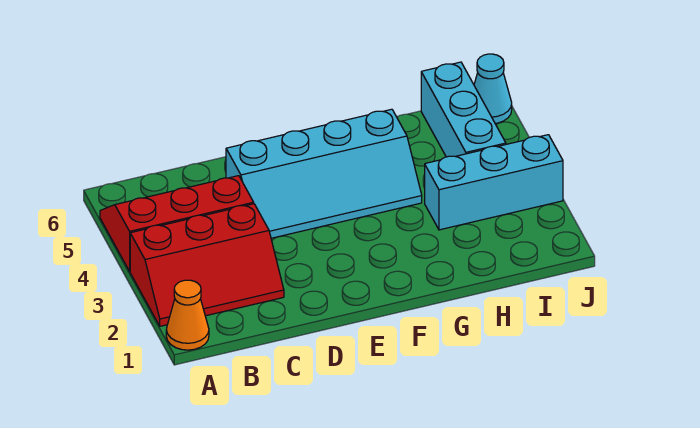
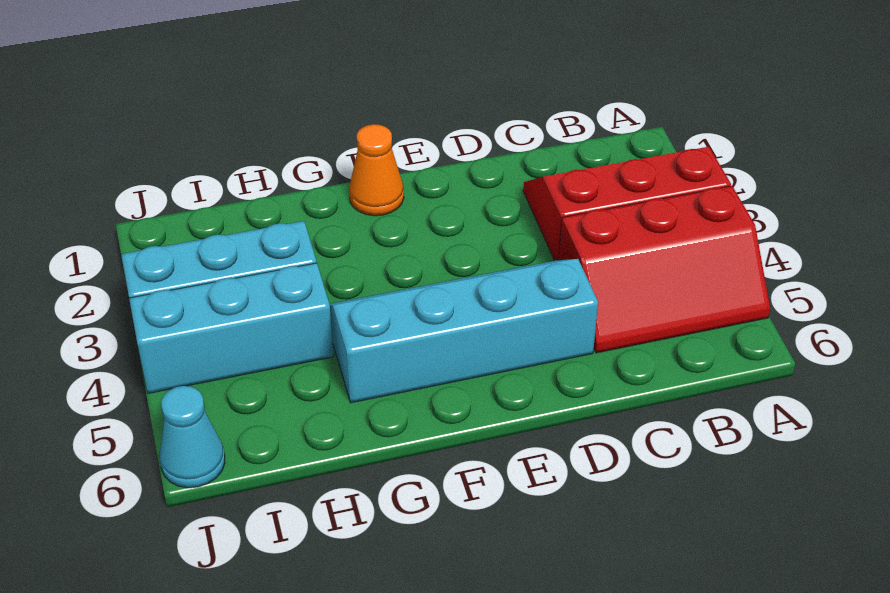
orange cone A1 level 1 -> orange cone F1 level 1
cyan brick I4:I6 level 1 -> cyan brick H4:J4 level 1

